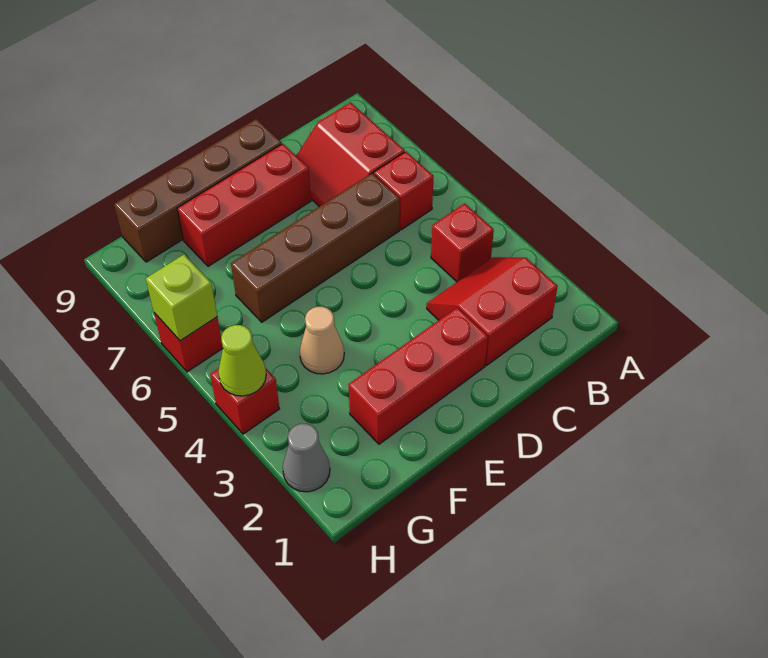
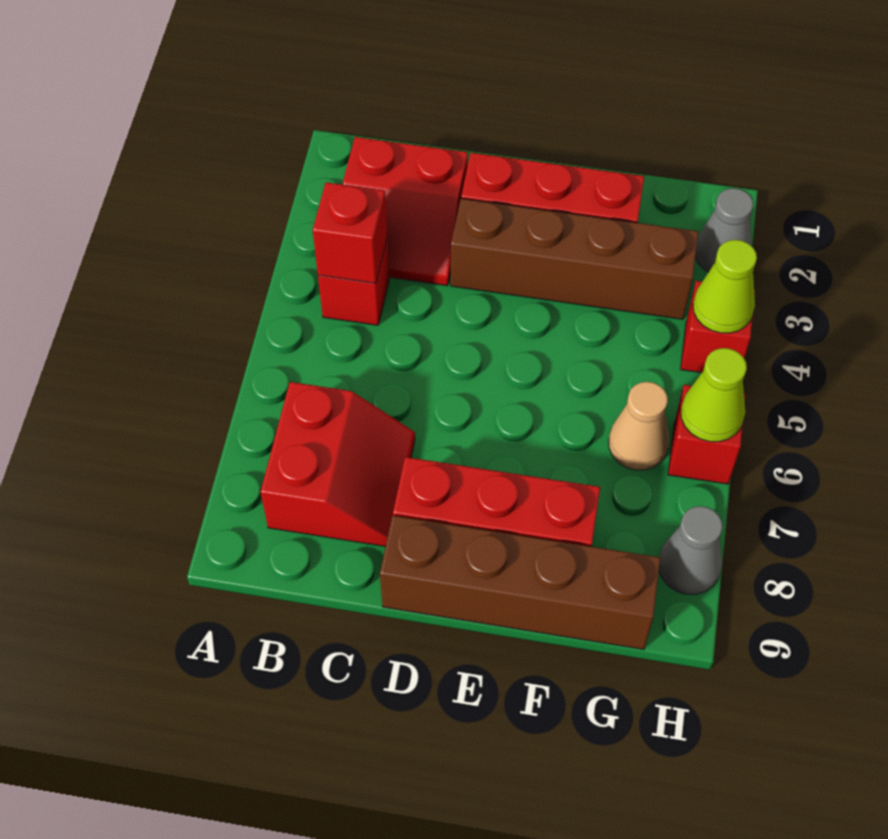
red brick B6 level 1 -> red brick B4 level 2
brown brick C6:F6 level 1 -> brown brick D3:G3 level 1
tan cone F4 level 1 -> tan cone G6 level 1
lime brick H6 level 2 -> lime cone H6 level 2
none -> grey cone H8 level 1

